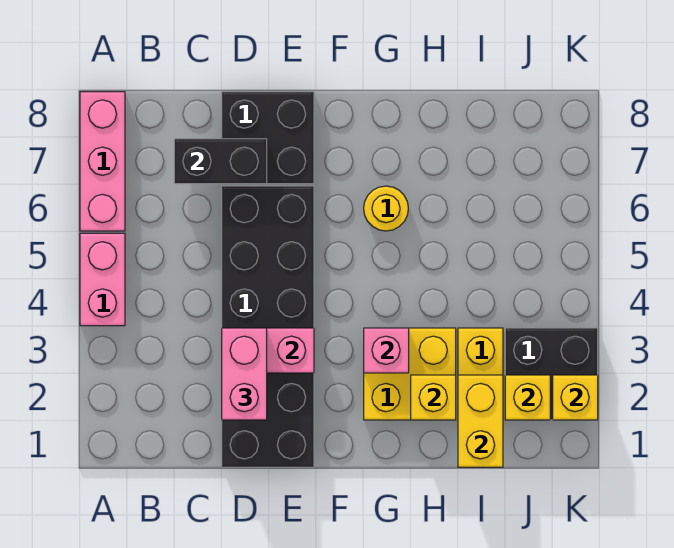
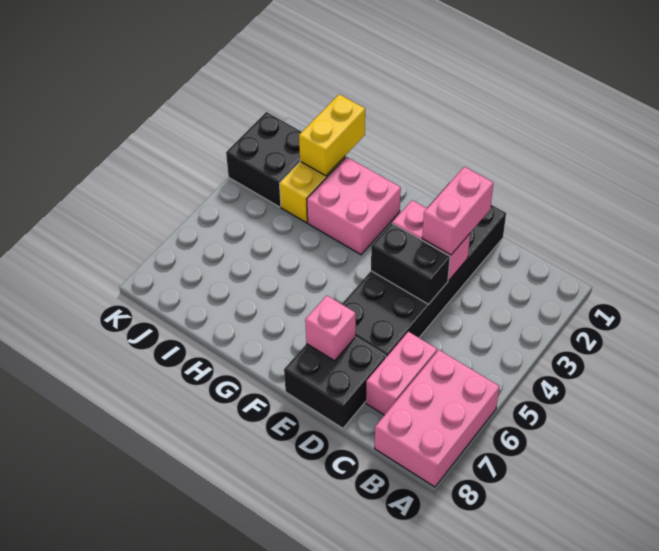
pink brick A4:A5 level 1 -> pink brick C6:C7 level 1
pink brick A6:A8 level 1 -> pink brick A6:B8 level 1
black brick C7:D7 level 2 -> black brick D4:E4 level 2
yellow brick G2:H3 level 1 -> pink brick G2:H3 level 1
pink brick G3 level 2 -> pink brick E7 level 2
yellow round brick G6 level 1 -> none
yellow brick H2 level 2 -> none
yellow brick J2 level 2 -> none
yellow brick K2 level 2 -> none

